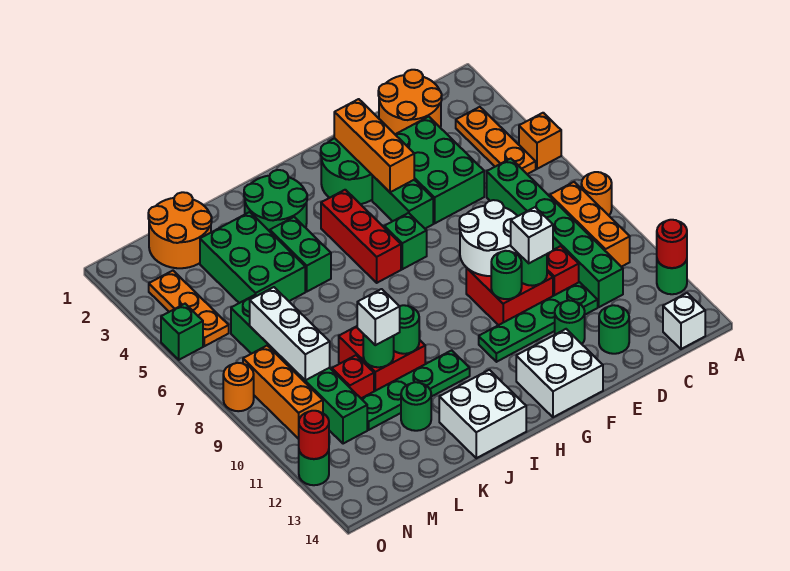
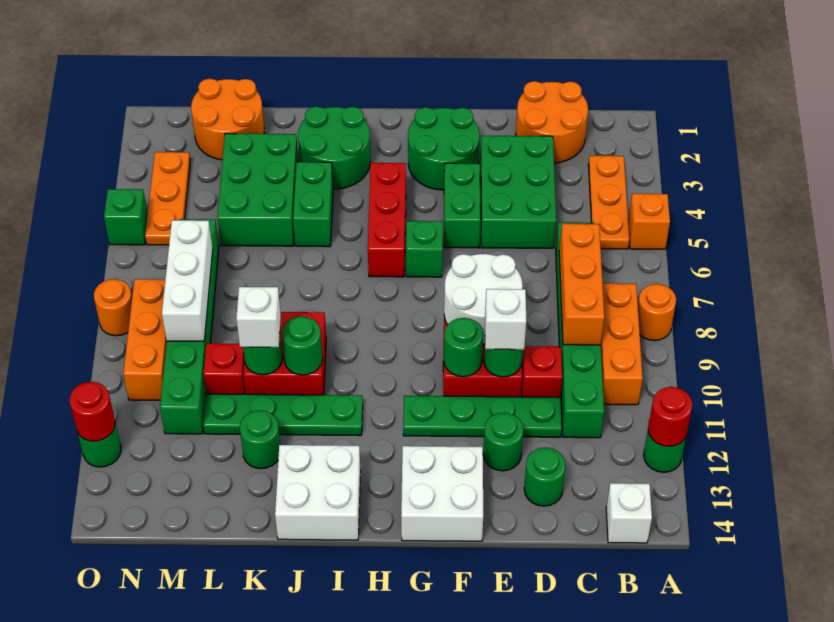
orange brick F2:F4 level 2 -> orange brick C7:C9 level 2

